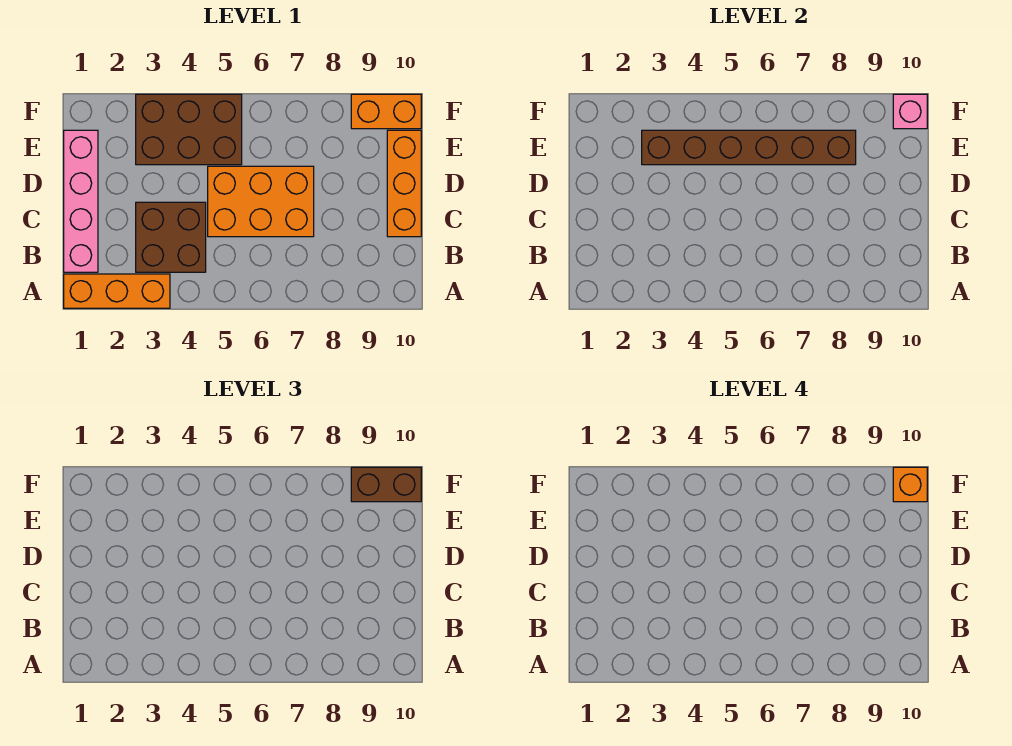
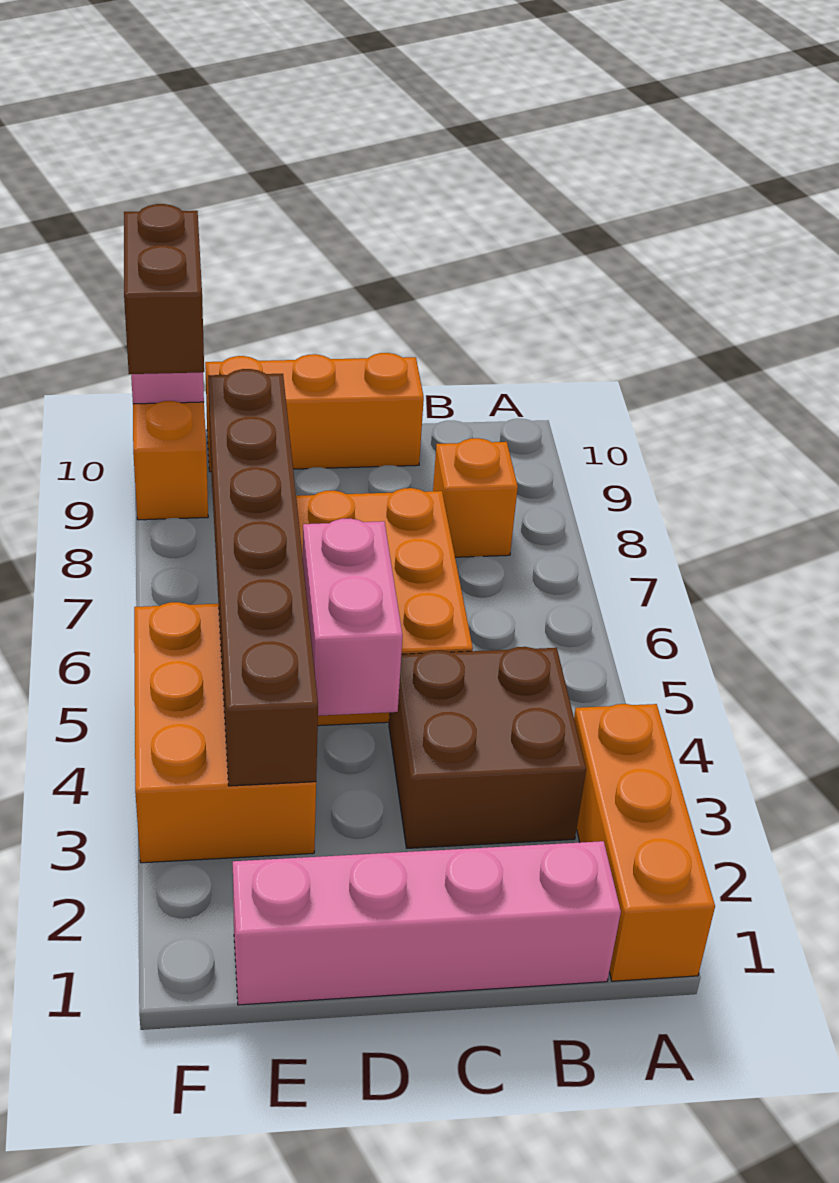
none -> pink brick D4:D5 level 2
brown brick E3:F5 level 1 -> orange brick E3:F5 level 1
orange brick F10 level 4 -> orange brick B8 level 1

